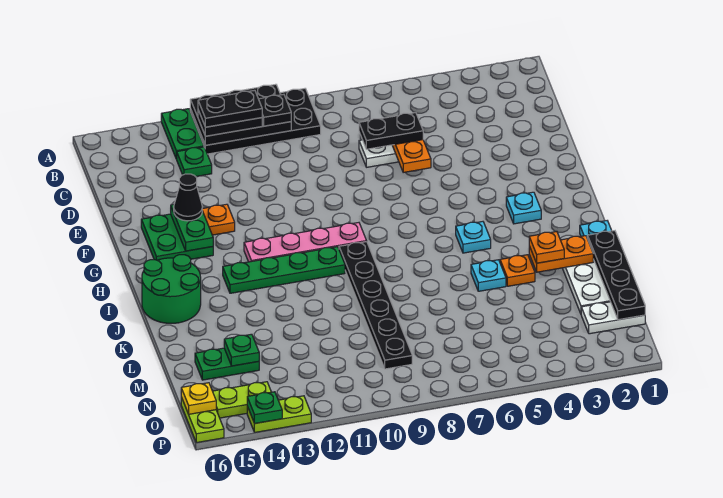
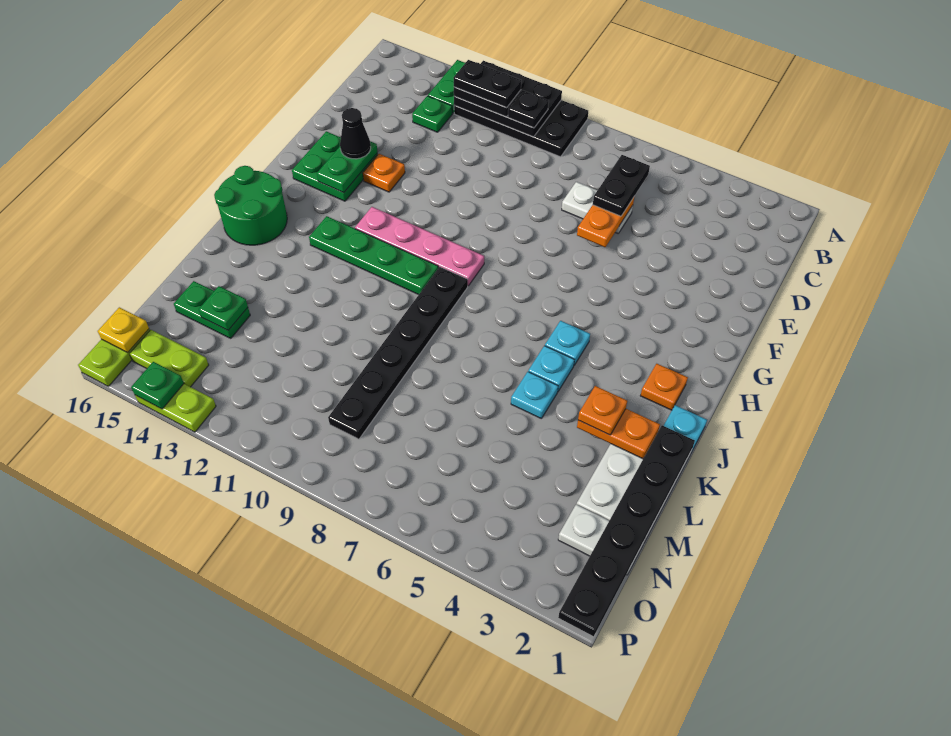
black plate D6:D7 level 3 -> black plate C6:D6 level 3
cyan plate H3 level 1 -> cyan plate J5 level 1
black plate K1:N1 level 2 -> black plate K1:P1 level 2
orange plate K4 level 1 -> orange plate I2 level 1

